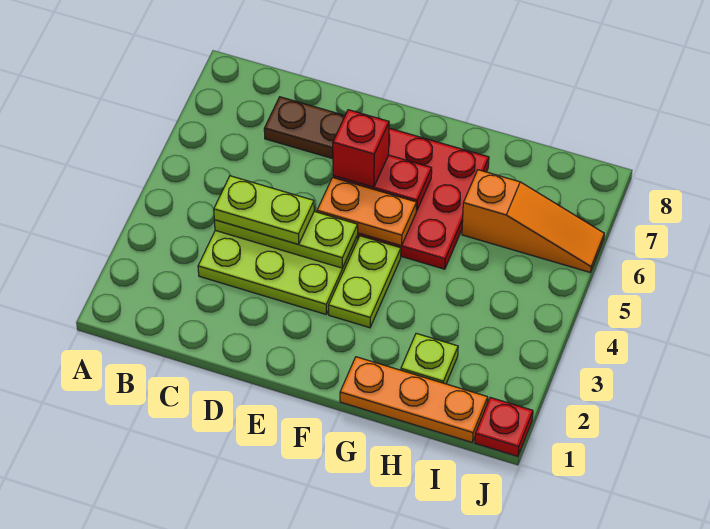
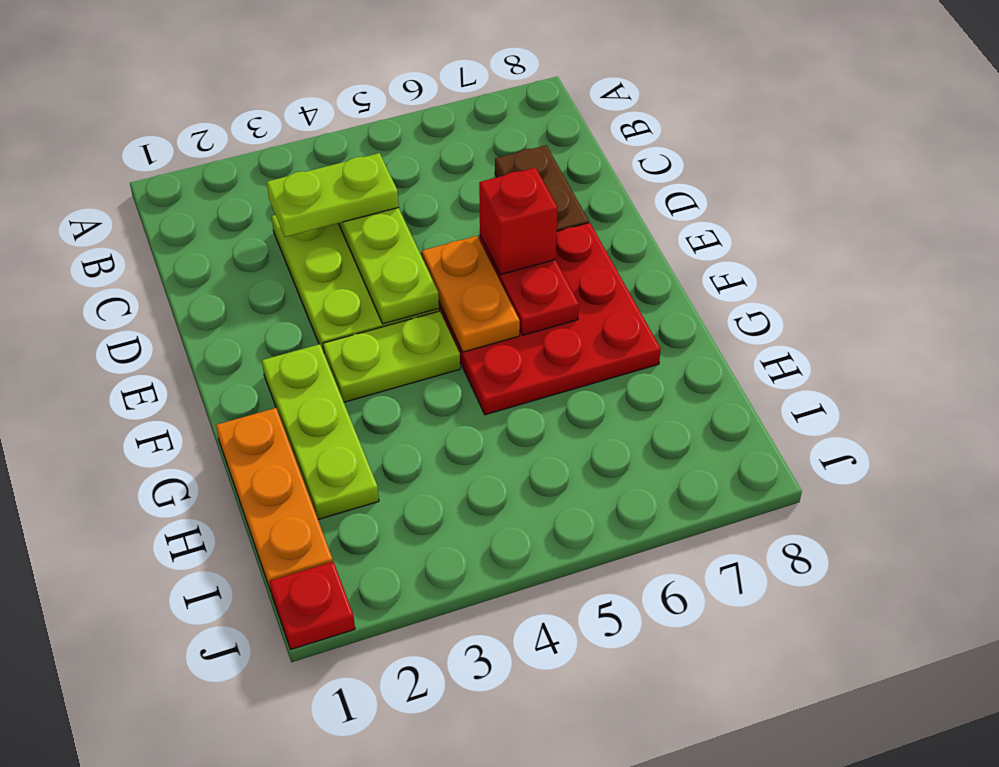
lime plate C4:D4 level 3 -> lime plate C3:C4 level 3
lime plate H2 level 1 -> lime plate F2:H2 level 1
orange slope H6:J6 level 1 top H -> none

